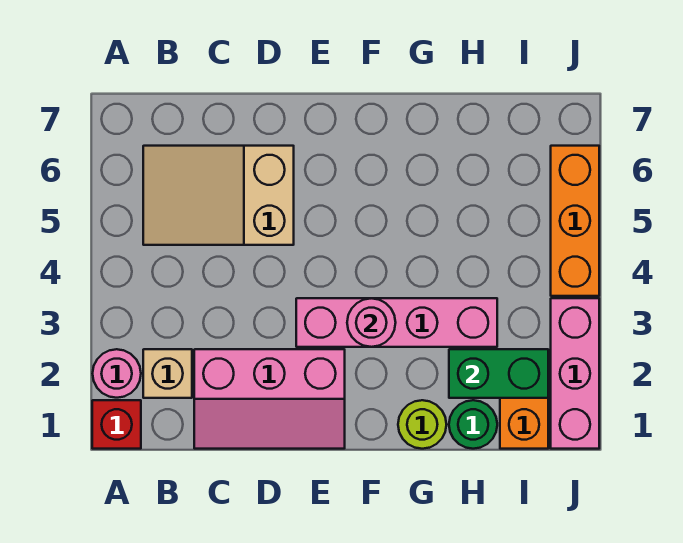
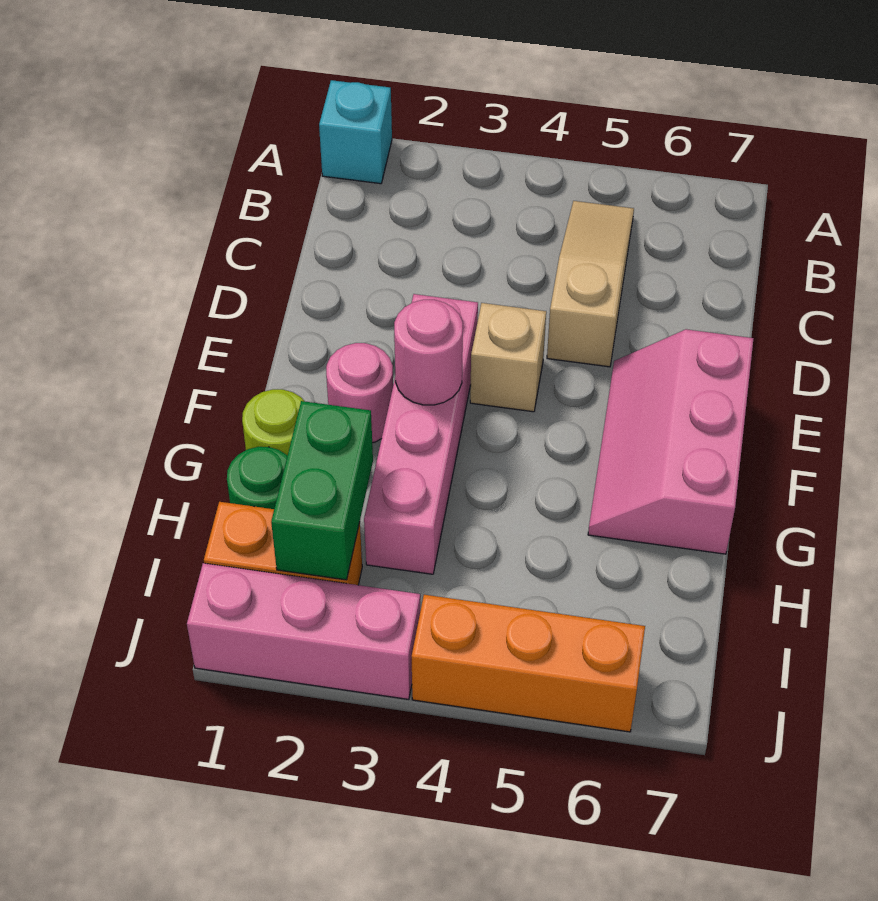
red brick A1 level 1 -> cyan brick A1 level 1
pink round brick A2 level 1 -> pink round brick F2 level 1
tan brick B2 level 1 -> tan brick E4 level 1
tan slope B5:D6 level 1 top D -> tan slope B5:D5 level 1 top D
pink slope C1:E2 level 1 top 2 -> pink slope E6:G7 level 1 top 7

